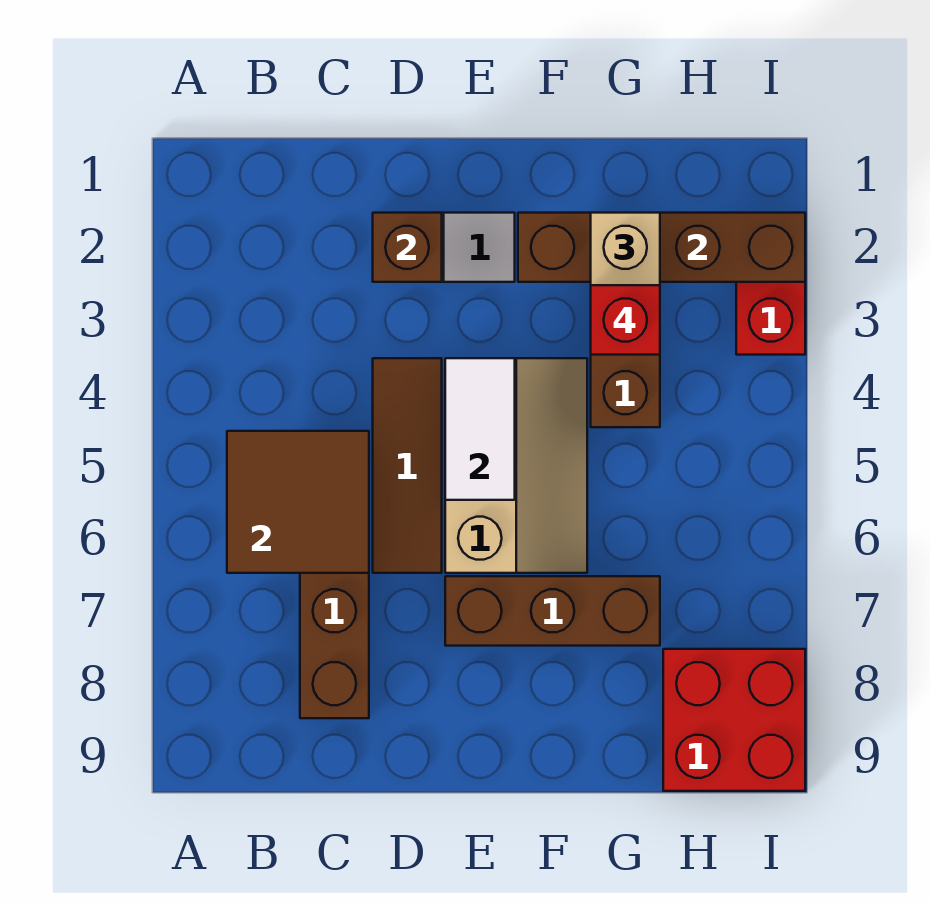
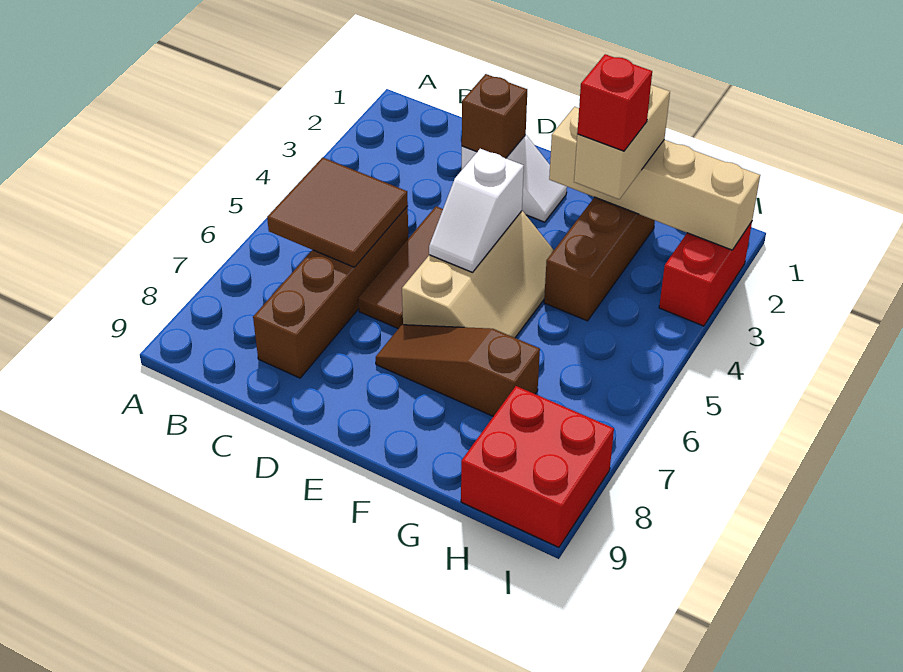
white tile E4:E5 level 2 -> white slope E4:E5 level 2 top 4
brown brick E7:G7 level 1 -> brown slope E7:G7 level 1 top G
brown brick F2:I2 level 2 -> tan brick F2:I2 level 2

